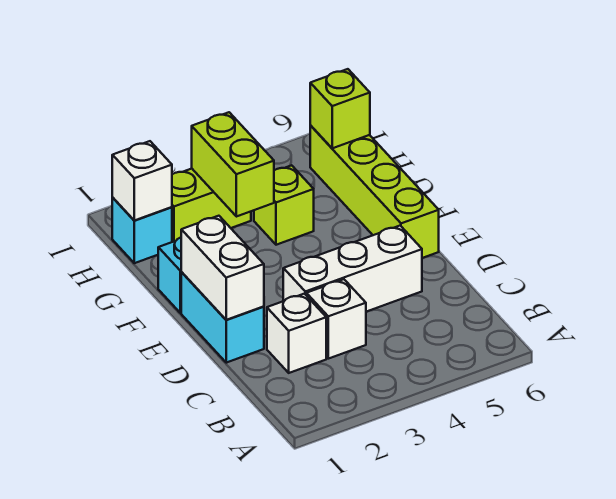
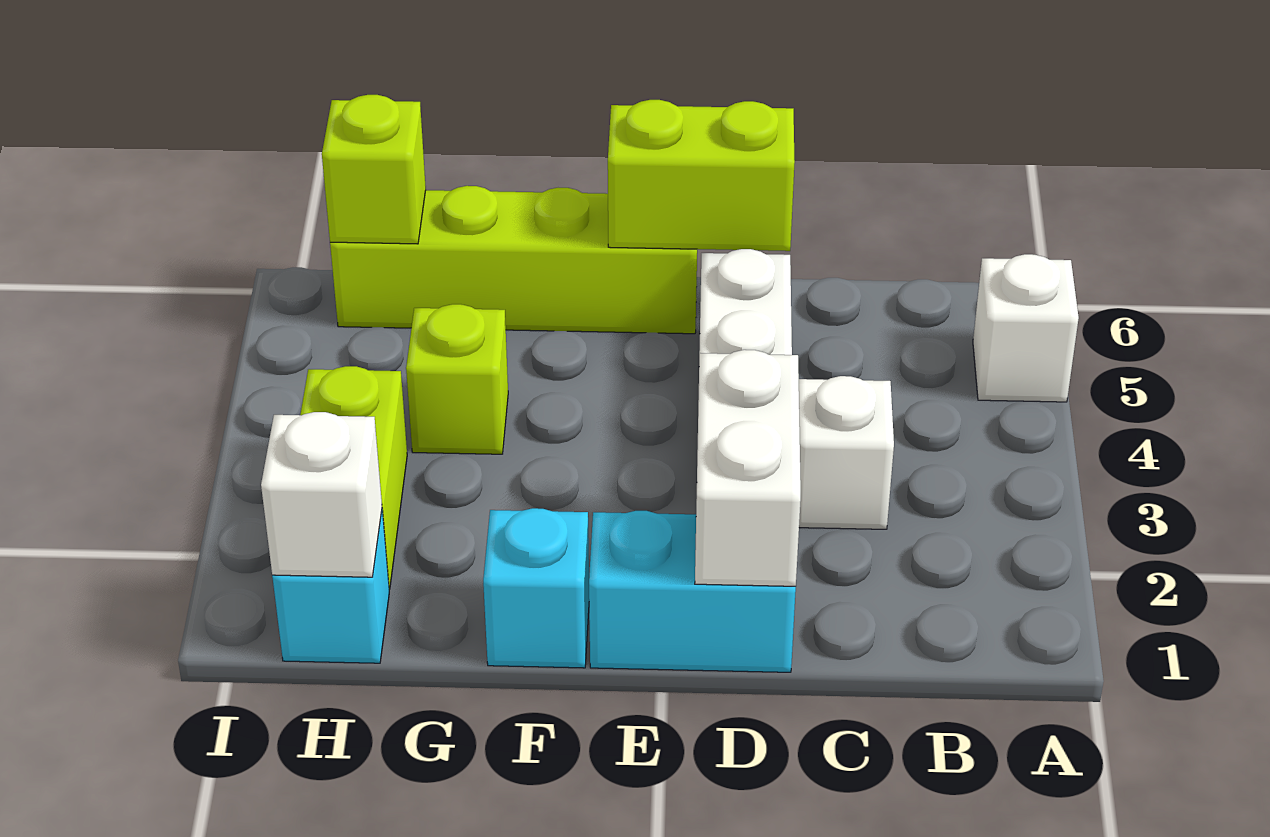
white brick C2 level 1 -> white brick A5 level 1
white brick D1:E1 level 2 -> white brick D1:D2 level 2
lime brick G3:H3 level 2 -> lime brick D6:E6 level 2

